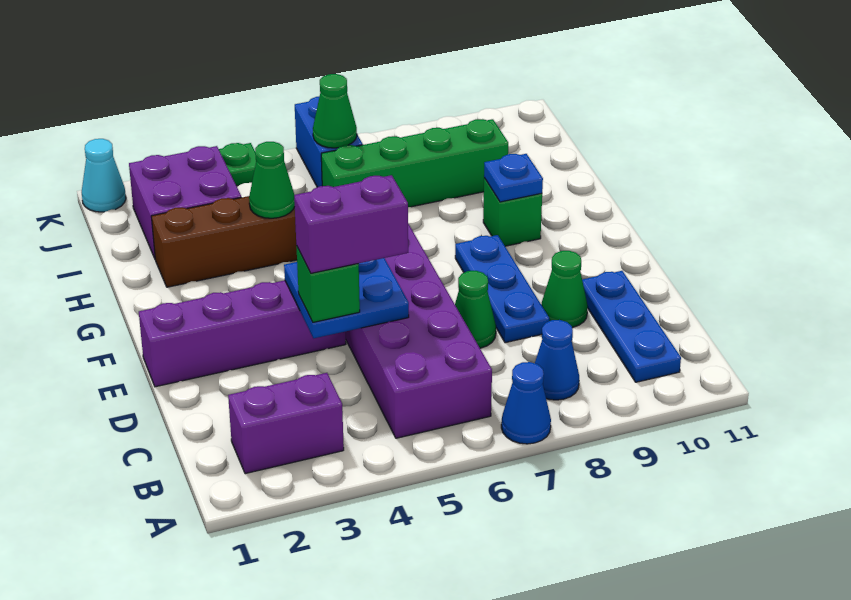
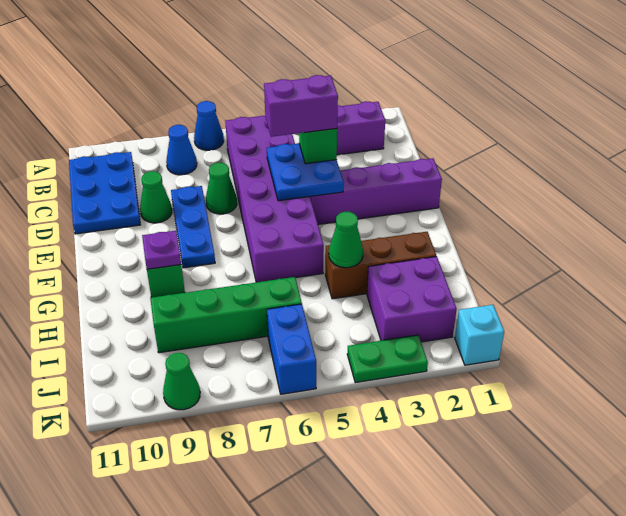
blue plate B10:D10 level 1 -> blue plate B10:D11 level 1
blue plate G9 level 2 -> purple plate G9 level 2
green cone J6 level 2 -> green cone K9 level 1
cyan cone K1 level 1 -> cyan brick K1 level 1

